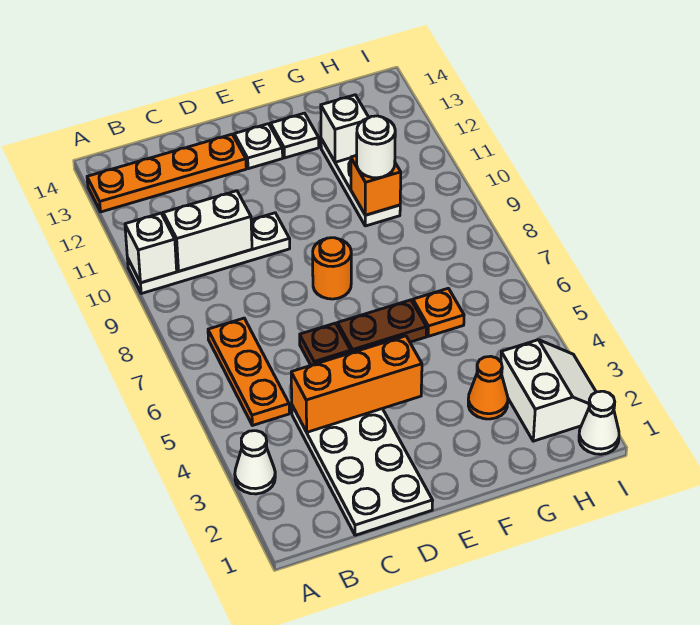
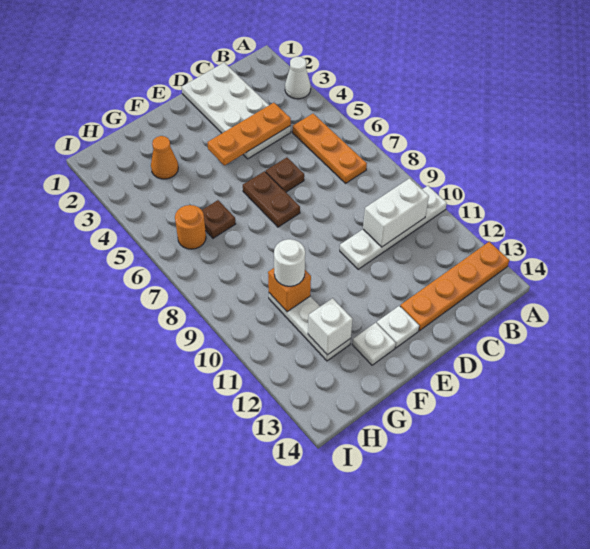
white brick A10 level 2 -> none
orange brick C4:E4 level 2 -> orange plate C4:E4 level 2
brown plate E6:F6 level 1 -> brown plate E6:E7 level 1
orange round brick E8 level 1 -> orange round brick H6 level 1
orange plate G6 level 1 -> brown plate G6 level 1
white slope H2:I3 level 1 top H -> none
white cone I1 level 1 -> none

